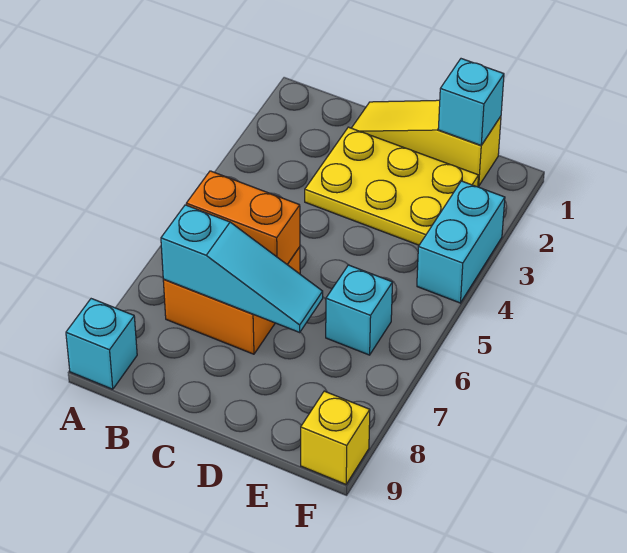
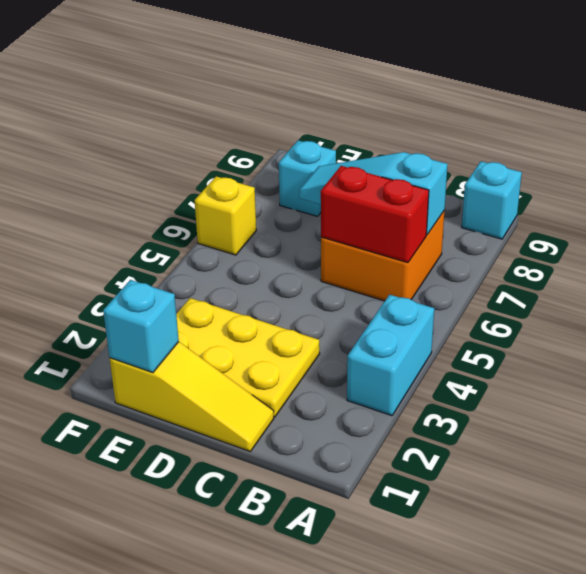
orange brick B6:C6 level 2 -> red brick B6:C6 level 2
cyan brick E6 level 1 -> cyan brick E8 level 1
cyan brick F3:F4 level 1 -> cyan brick A3:A4 level 1
yellow brick F9 level 1 -> yellow brick F6 level 1

